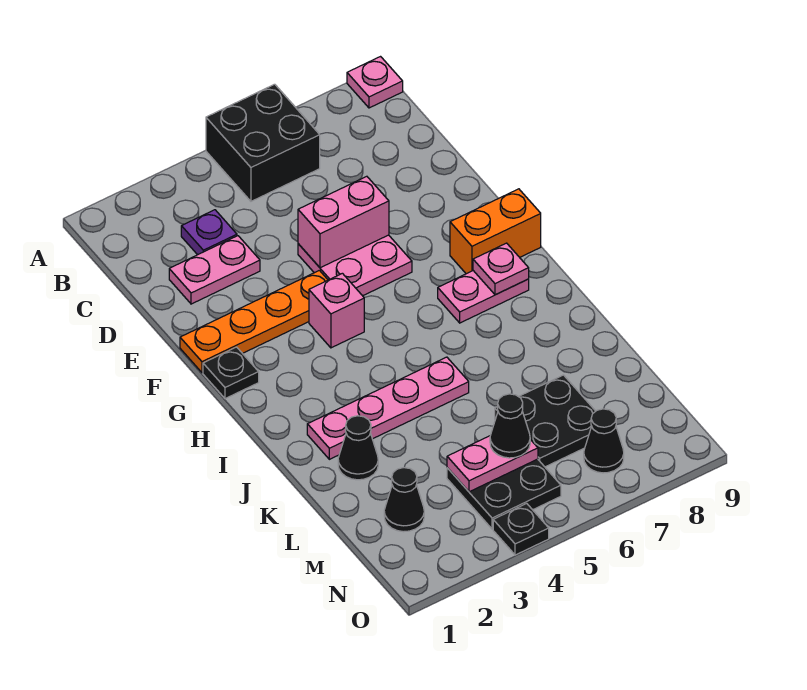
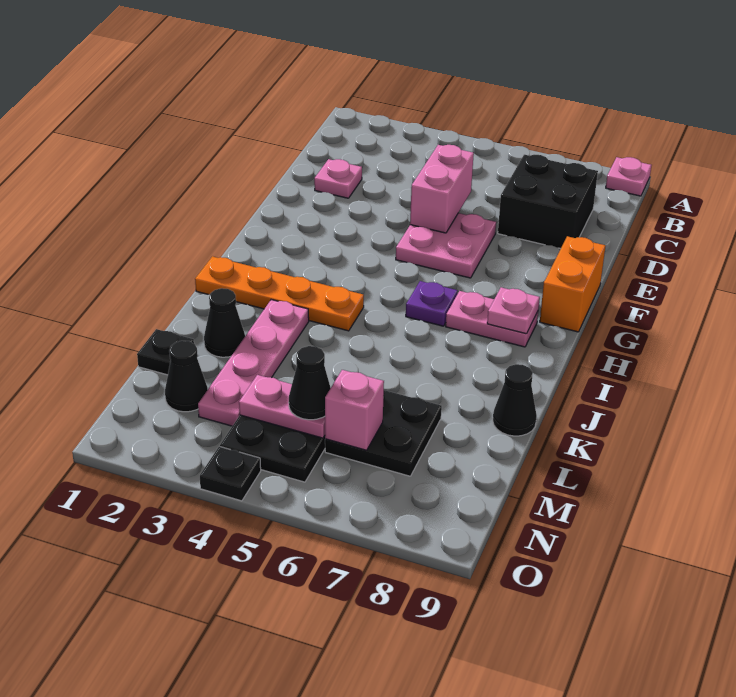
black brick A5:B6 level 1 -> black brick C7:D8 level 1
purple plate C3 level 1 -> purple plate H6 level 1
pink plate D2:D3 level 1 -> pink plate D2 level 1
pink brick E5:E6 level 2 -> pink brick D5:E5 level 2
orange plate F1:F4 level 1 -> orange plate I1:I4 level 1
black plate G1 level 1 -> black plate L1 level 1
pink brick G4 level 1 -> pink brick M6 level 2
orange brick G8:G9 level 1 -> orange brick F9:G9 level 1
pink plate J2:J5 level 1 -> pink plate J3:M3 level 1
black cone N7 level 1 -> black cone K9 level 1

